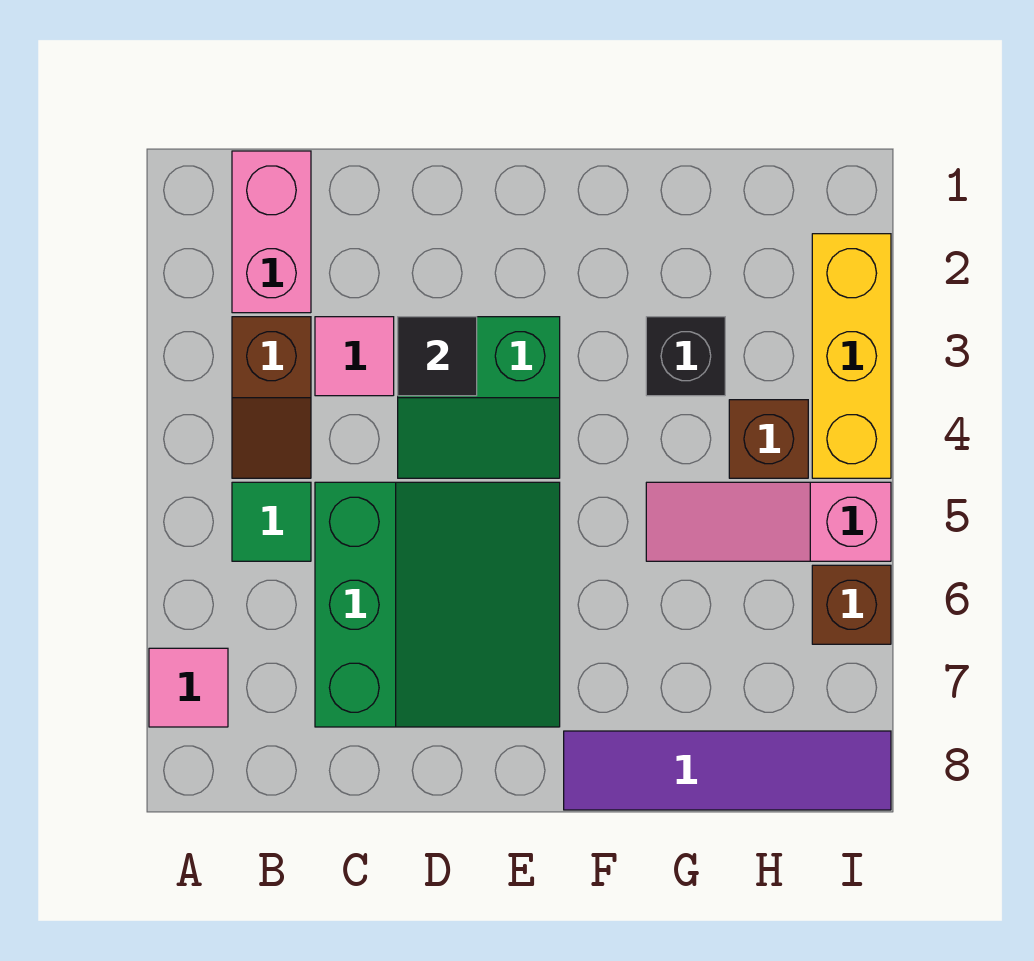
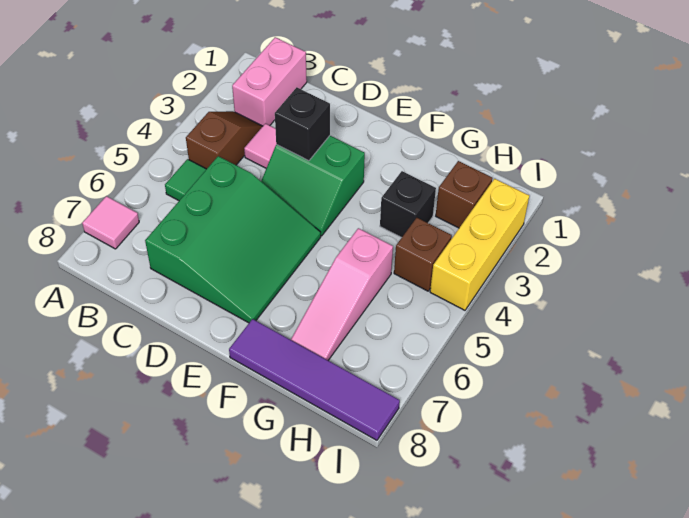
brown slope B3:B4 level 1 top 3 -> brown slope B3:B4 level 1 top 4
black tile D3 level 2 -> black brick D3 level 2
pink slope G5:I5 level 1 top I -> pink slope G5:G7 level 1 top 5
brown brick I6 level 1 -> brown brick H2 level 1

